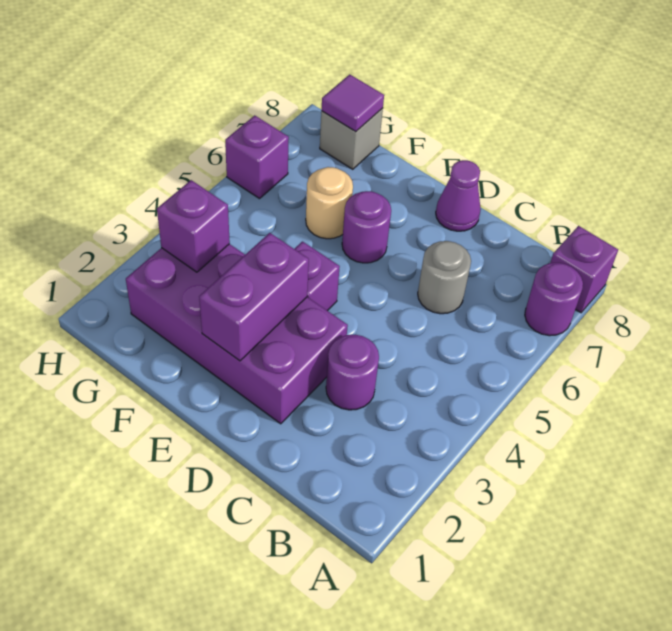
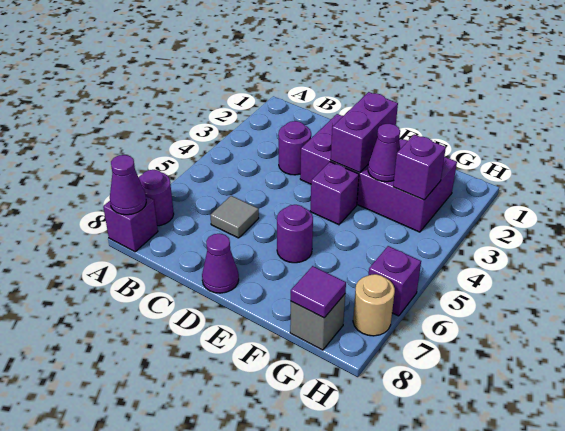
none -> purple cone A8 level 2
grey round brick C6 level 1 -> grey tile C6 level 1
none -> purple cone F3 level 2
tan round brick F6 level 1 -> tan round brick H7 level 1

